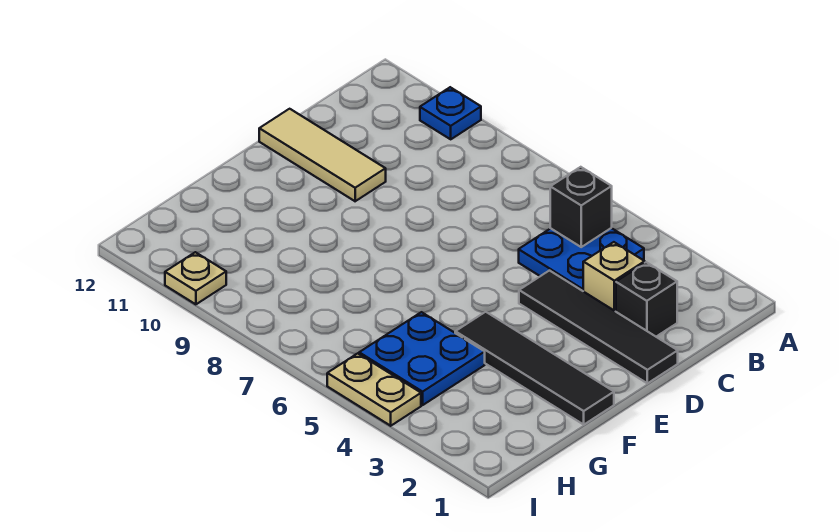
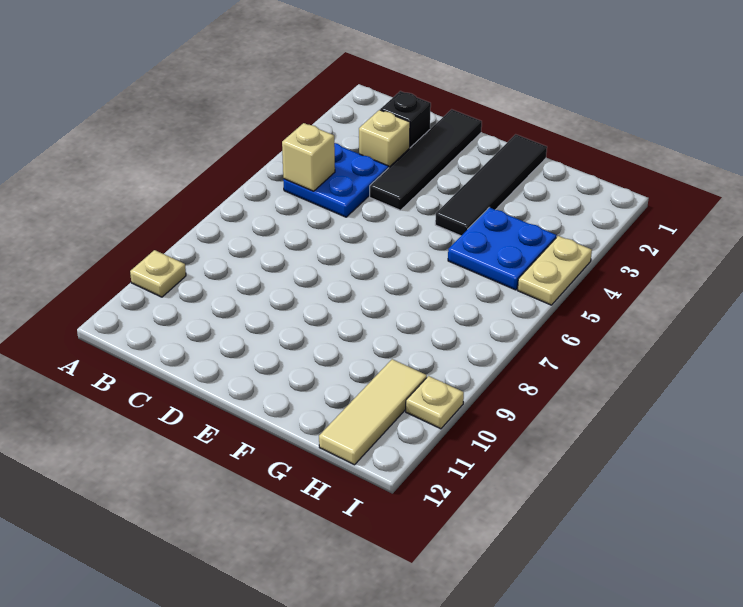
blue plate A10 level 1 -> tan plate A10 level 1
black brick B5 level 2 -> tan brick B5 level 2
tan tile D10:D12 level 1 -> tan tile H10:H12 level 1

